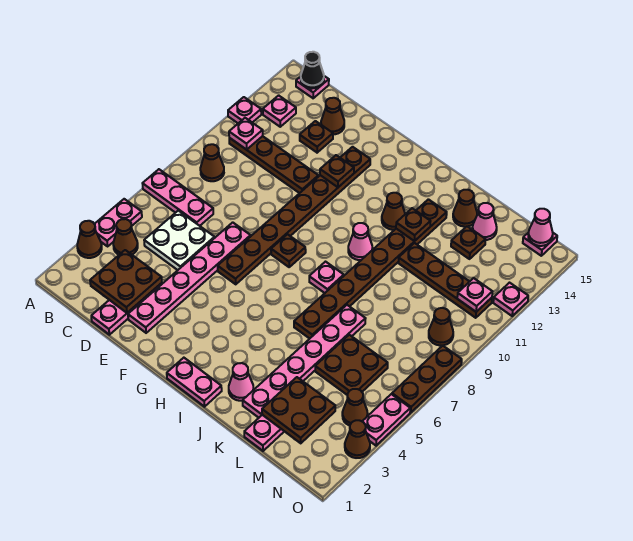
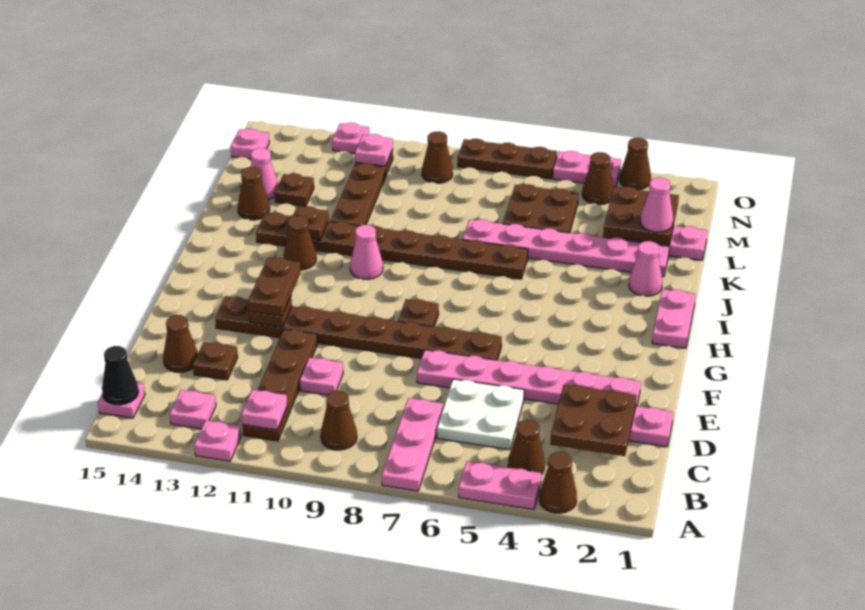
none -> brown plate F12:G12 level 3
pink plate I8 level 1 -> pink plate D10 level 1
pink cone N15 level 2 -> pink cone L2 level 3

